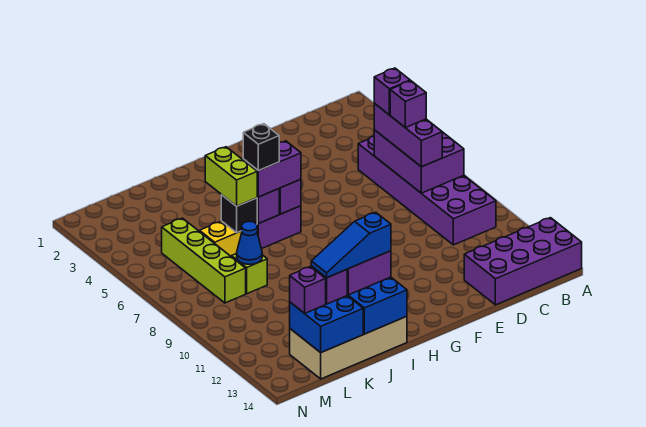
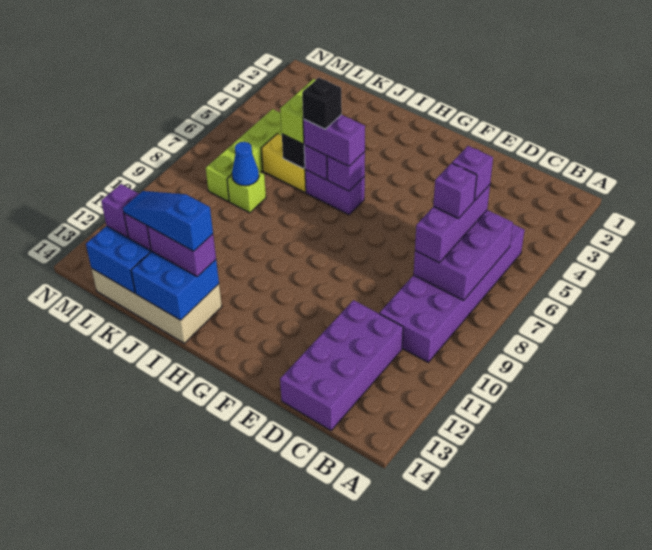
purple brick A13:D14 level 1 -> purple brick C11:D14 level 1

